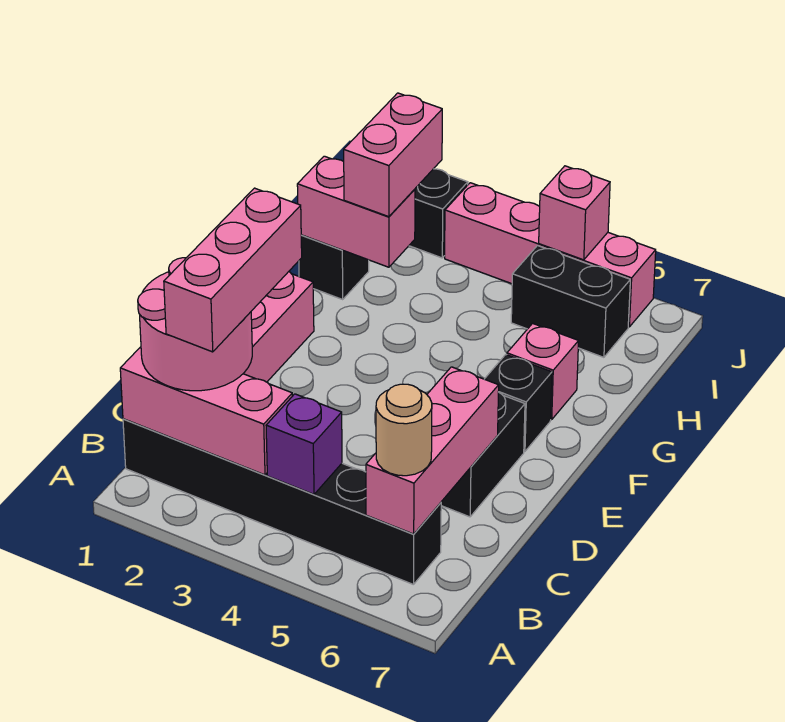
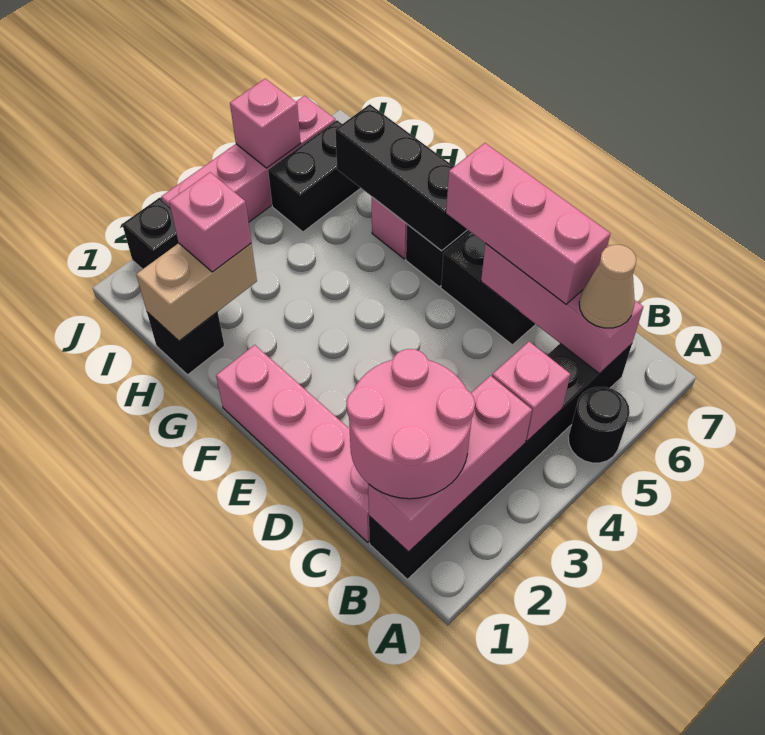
none -> black round brick A5 level 1
pink brick B2:D2 level 4 -> pink brick C6:E6 level 3
purple brick B4 level 2 -> pink brick B4 level 2
tan round brick B6 level 3 -> tan cone B6 level 3
none -> black brick F6:H6 level 2
pink brick H1:H2 level 2 -> tan brick H1:H2 level 2
pink brick H2:I2 level 3 -> pink brick H2 level 3

